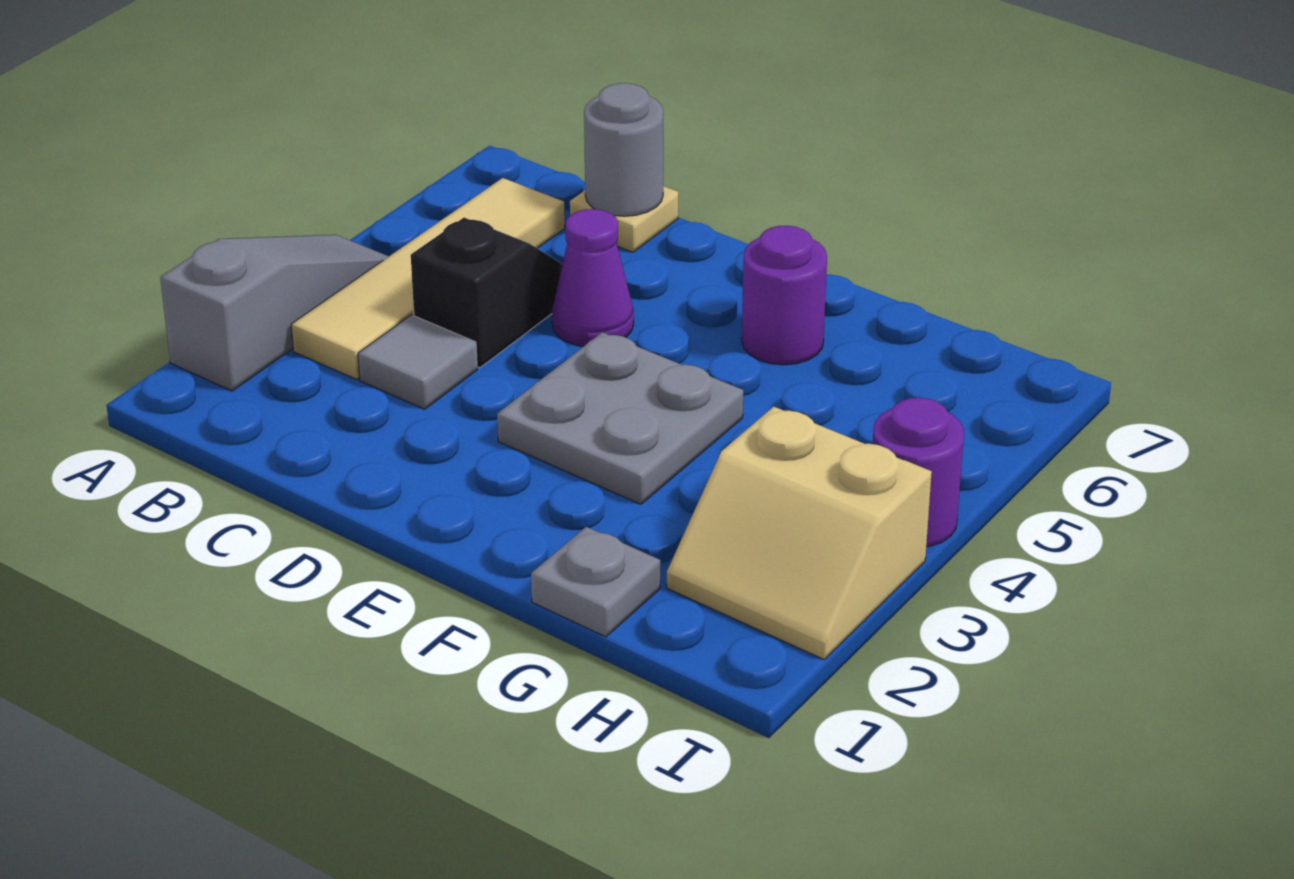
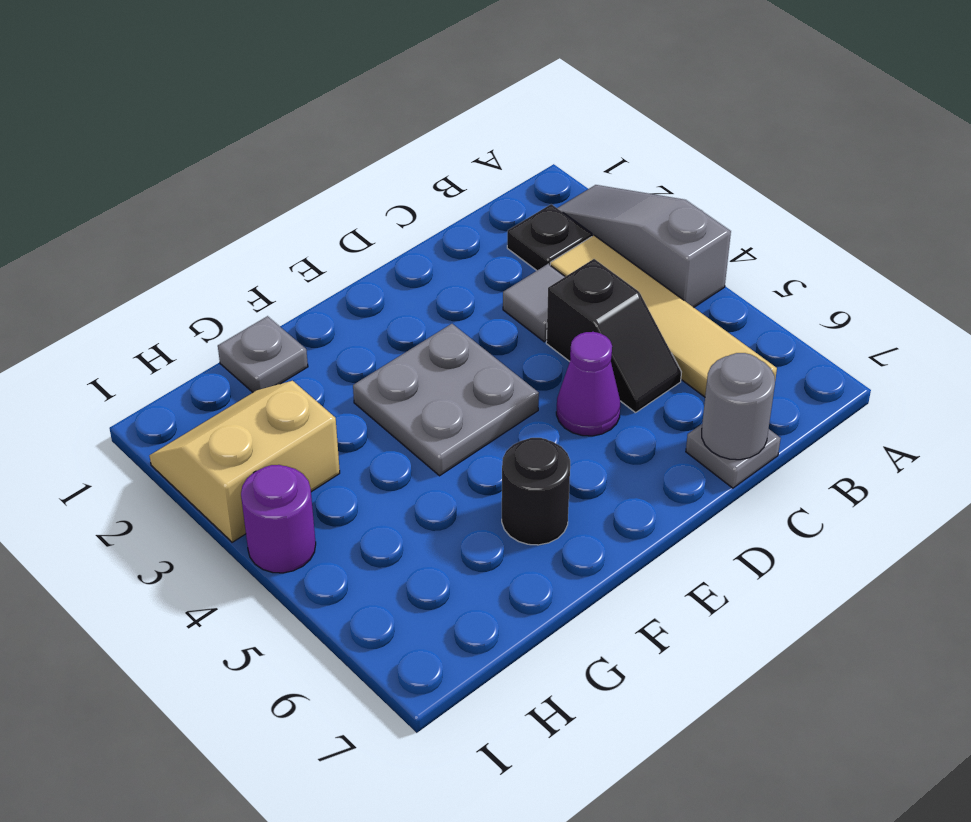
grey slope A2:A4 level 1 top 2 -> grey slope A2:A4 level 1 top 4
none -> black plate B2 level 1
tan plate C7 level 1 -> grey plate C7 level 1
purple round brick F6 level 1 -> black round brick F6 level 1

